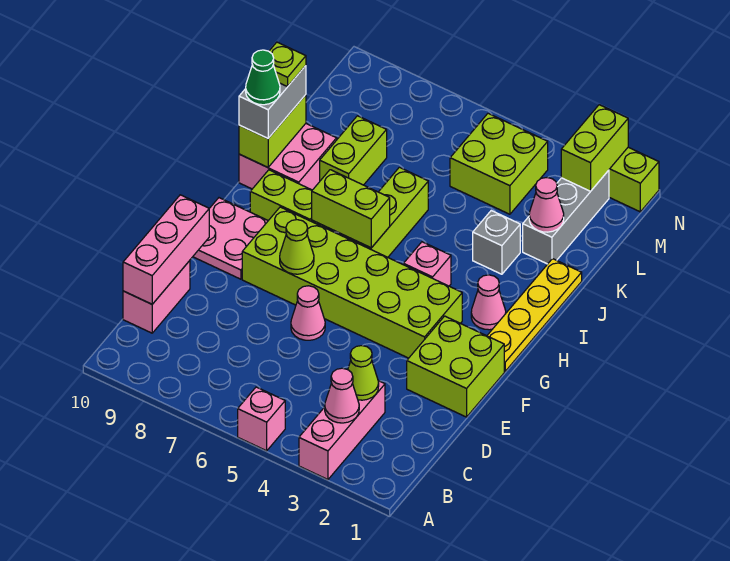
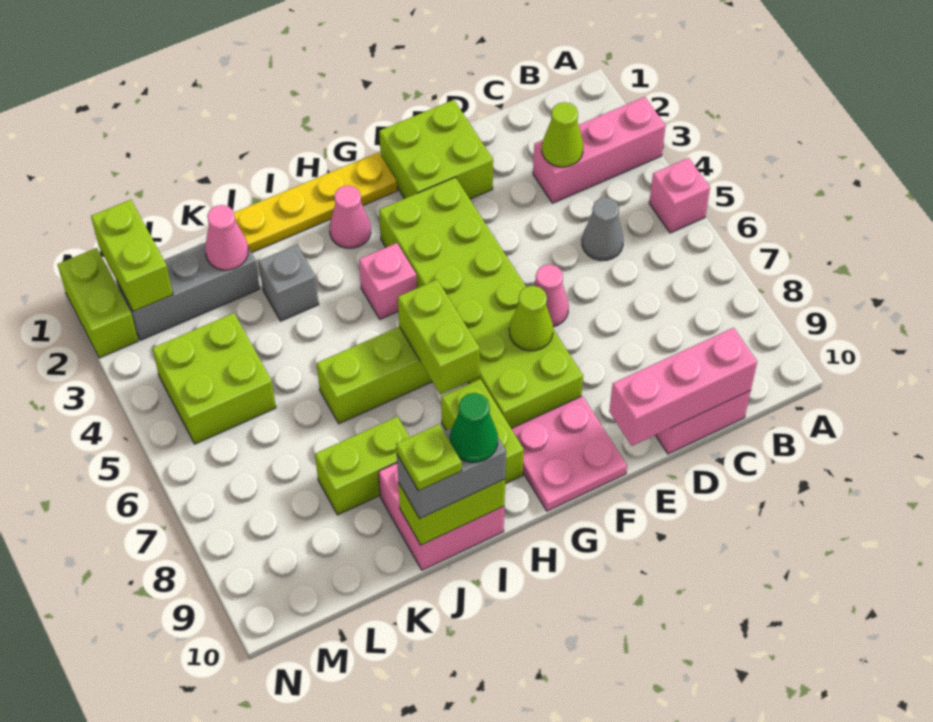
pink cone B3 level 2 -> none
none -> grey cone C5 level 1
lime brick M2:N2 level 2 -> lime brick M1:M2 level 2

